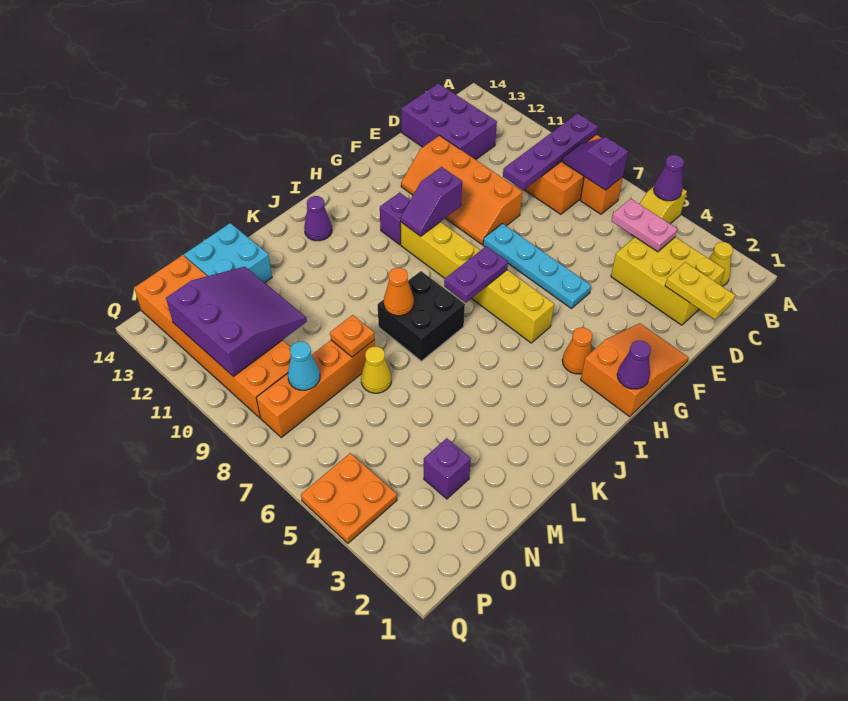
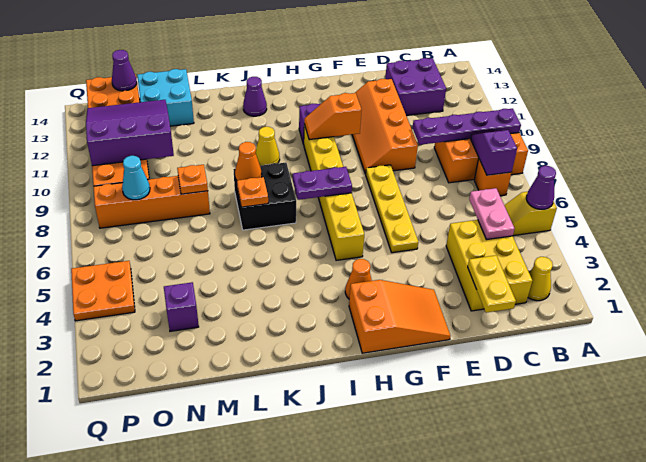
purple brick C12:D14 level 1 -> purple brick C12:D13 level 1
cyan plate F5:F8 level 1 -> yellow plate F5:F8 level 1
purple slope G10:H10 level 2 top G -> orange slope G10:H10 level 2 top G
purple cone H1 level 2 -> purple cone O14 level 2
none -> orange plate K7 level 2
yellow cone M7 level 1 -> yellow cone J10 level 1
purple slope N10:P12 level 2 top P -> purple slope N10:P12 level 2 top 10

